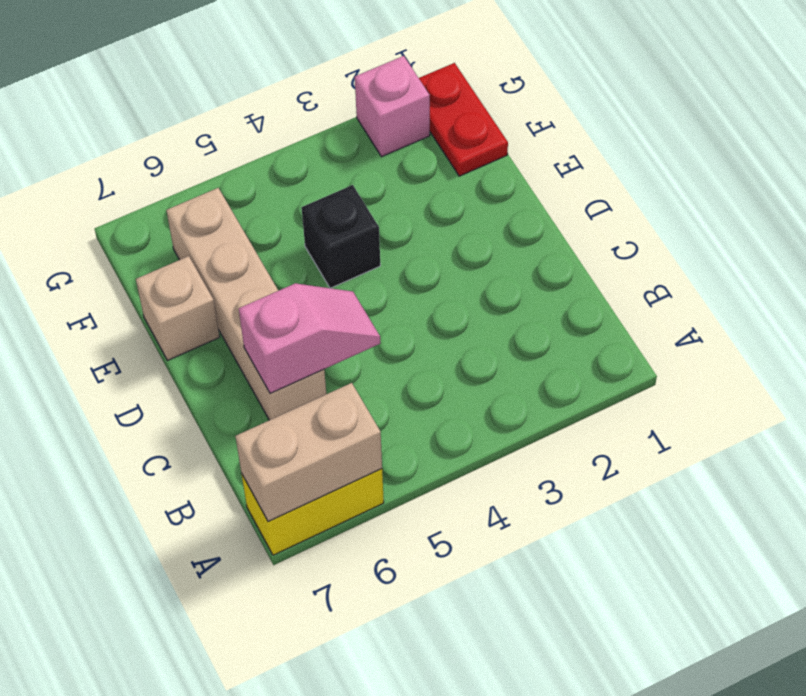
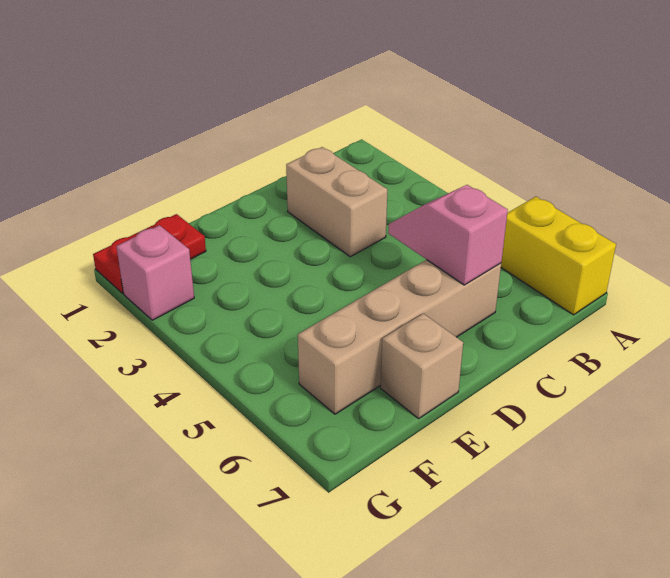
tan brick A6:A7 level 2 -> tan brick C2:C3 level 1
black brick E4 level 1 -> none

